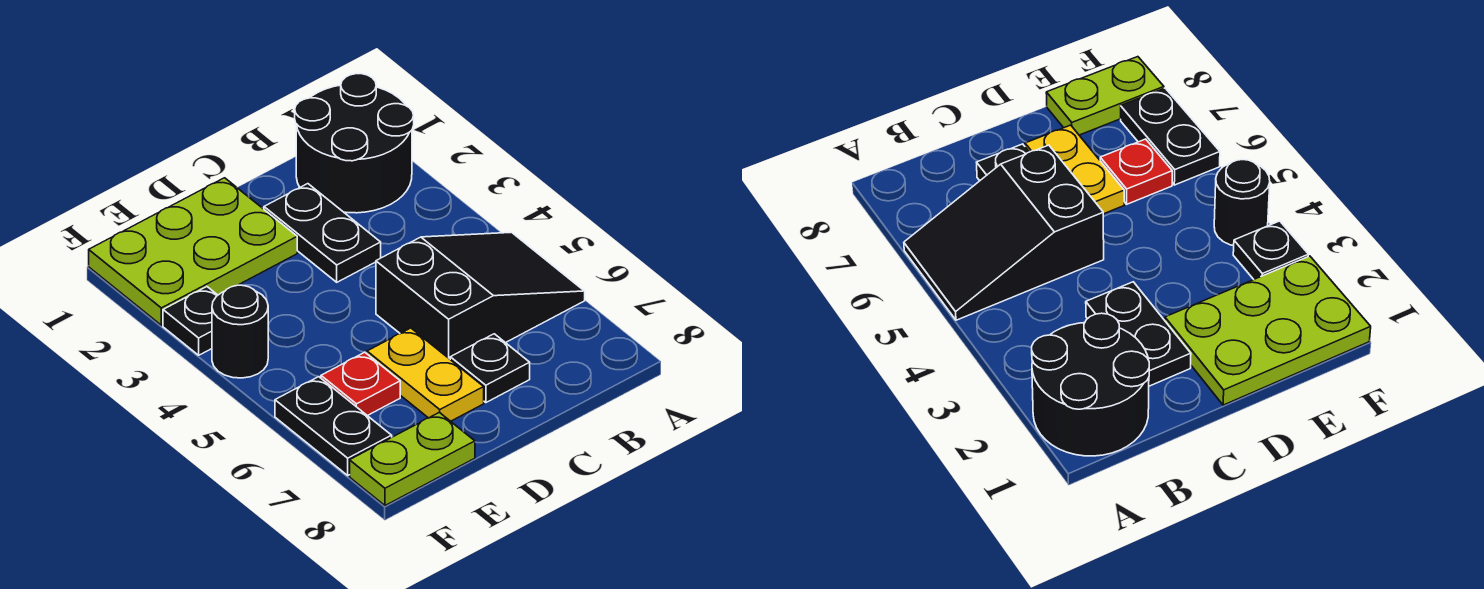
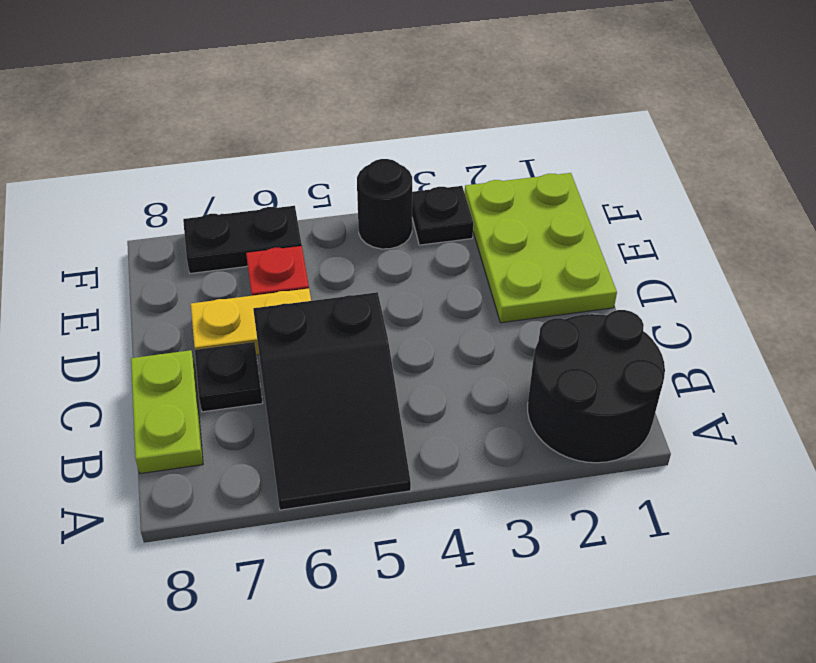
black plate C2:C3 level 1 -> none
lime plate E8:F8 level 1 -> lime plate B8:C8 level 1

